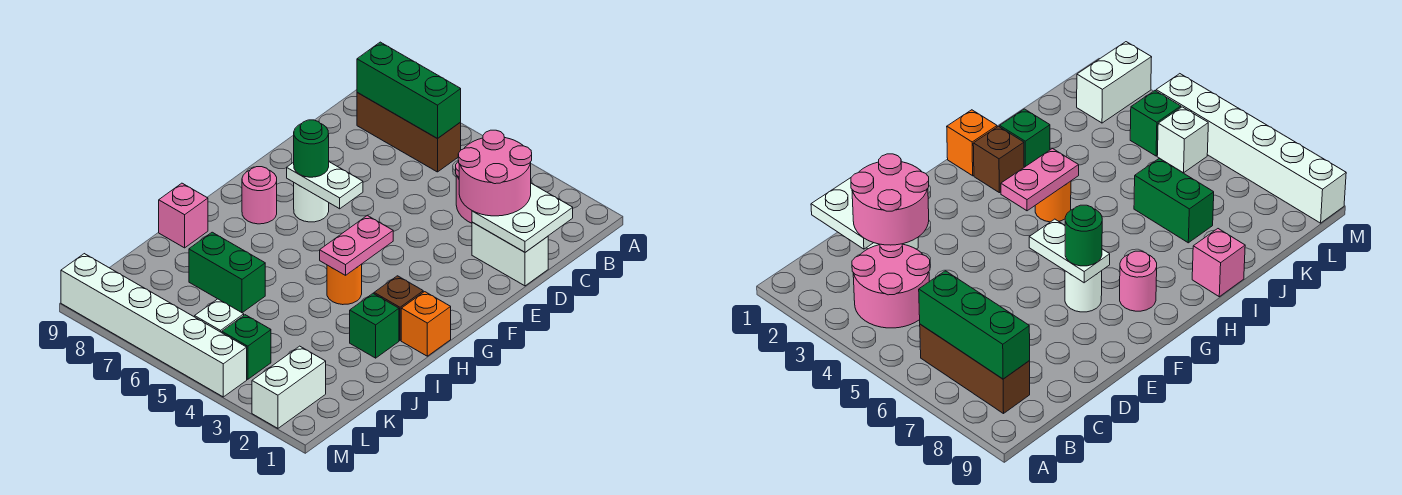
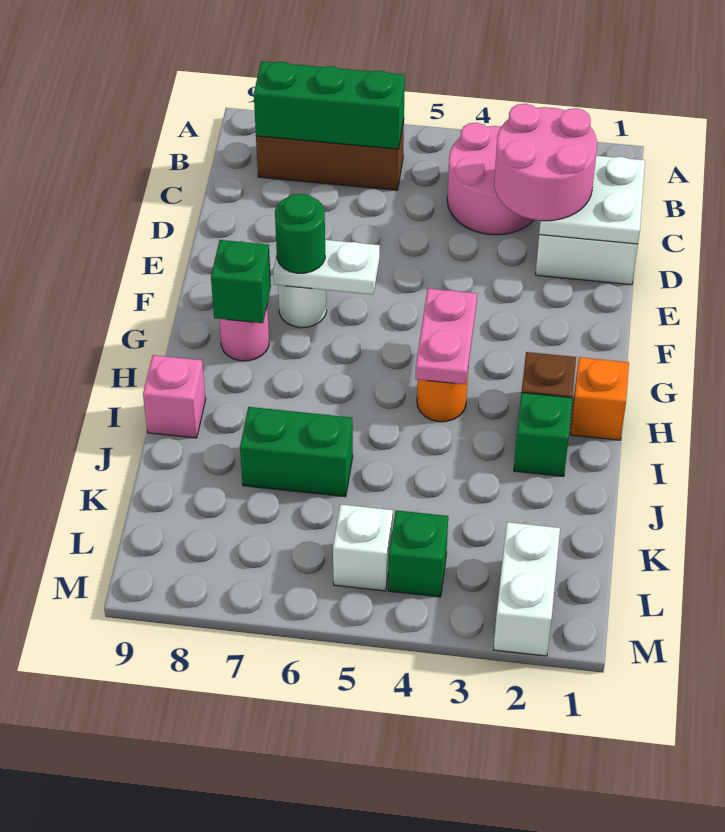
none -> green brick G8 level 2
white brick M4:M9 level 1 -> none

